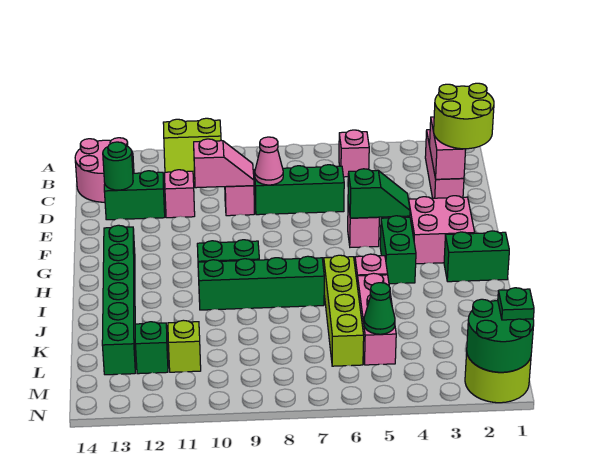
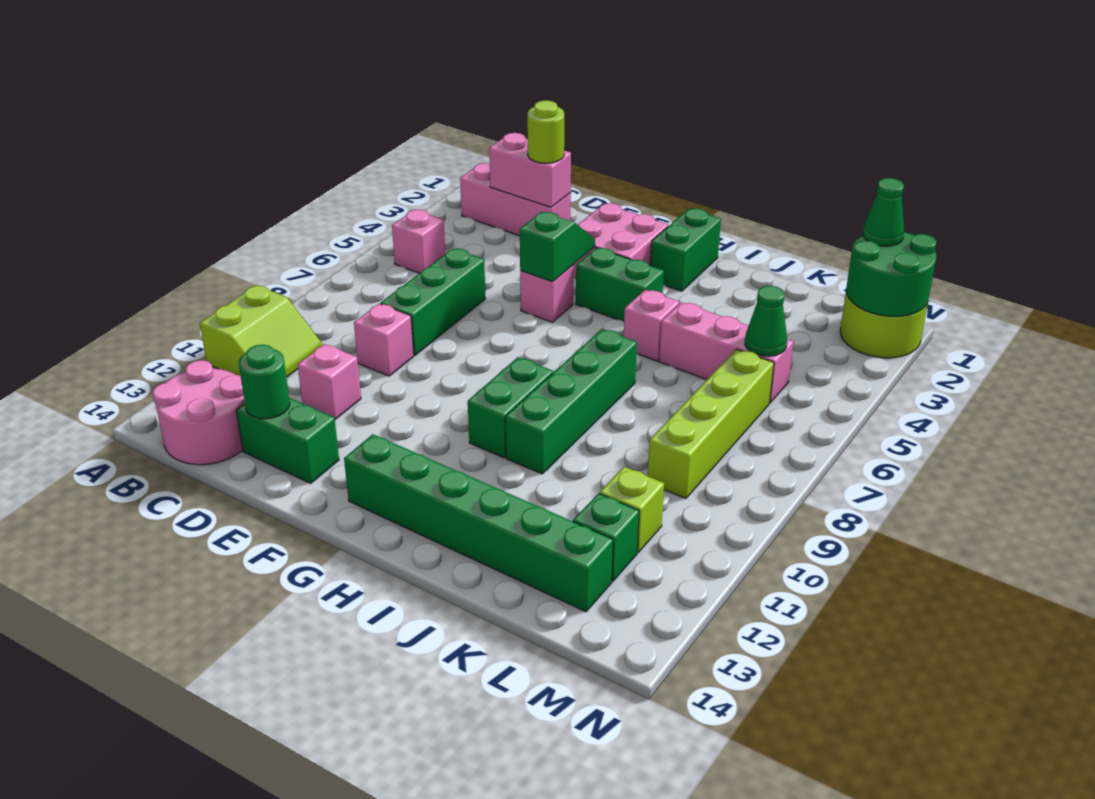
lime round brick C1:D2 level 3 -> lime round brick D2 level 3
pink cone D8 level 2 -> none
pink slope D9:D10 level 2 top 10 -> none
green brick D12:D13 level 1 -> green brick D13:E13 level 1
lime brick I6:L6 level 1 -> lime brick L6:L9 level 1
green plate M1 level 3 -> green cone M1 level 3

